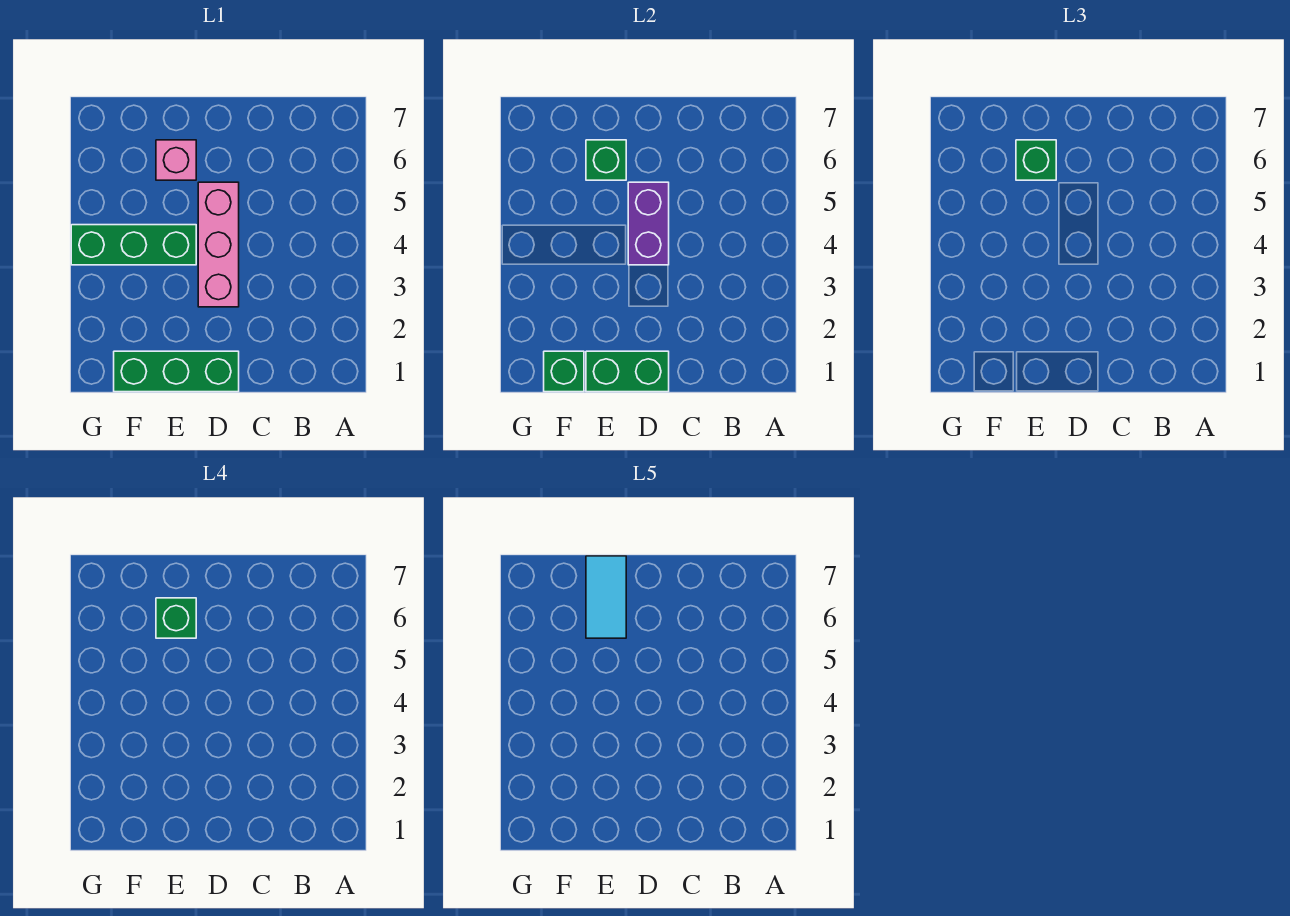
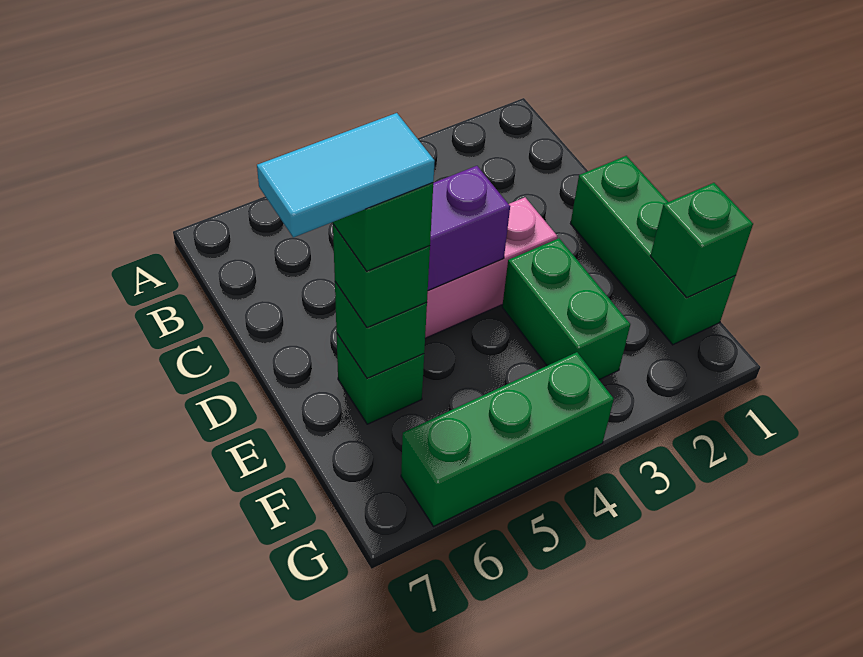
green brick D1:E1 level 2 -> green brick E3:F3 level 1
green brick E4:G4 level 1 -> green brick G4:G6 level 1
pink brick E6 level 1 -> green brick E6 level 1

